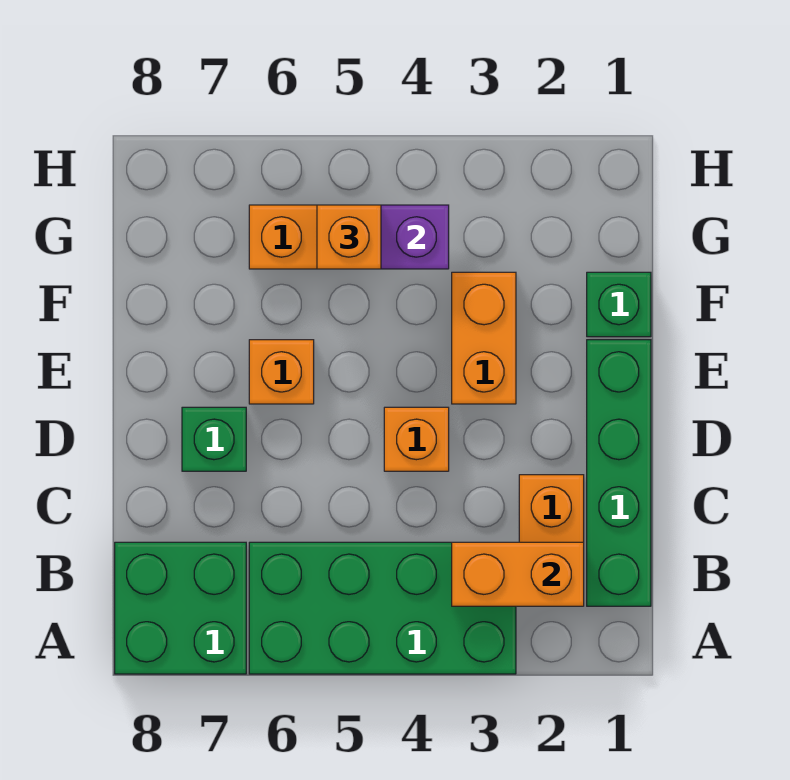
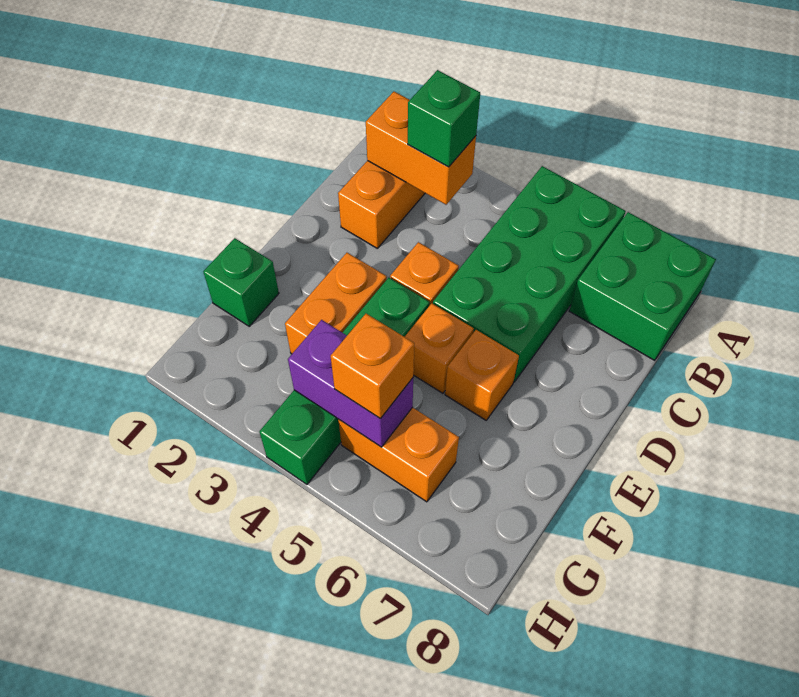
green brick A3:B6 level 1 -> green brick A5:D6 level 1
green brick B1:E1 level 1 -> green brick E4:H4 level 1
green brick D7 level 1 -> green brick B3 level 3
none -> orange brick E5 level 1

